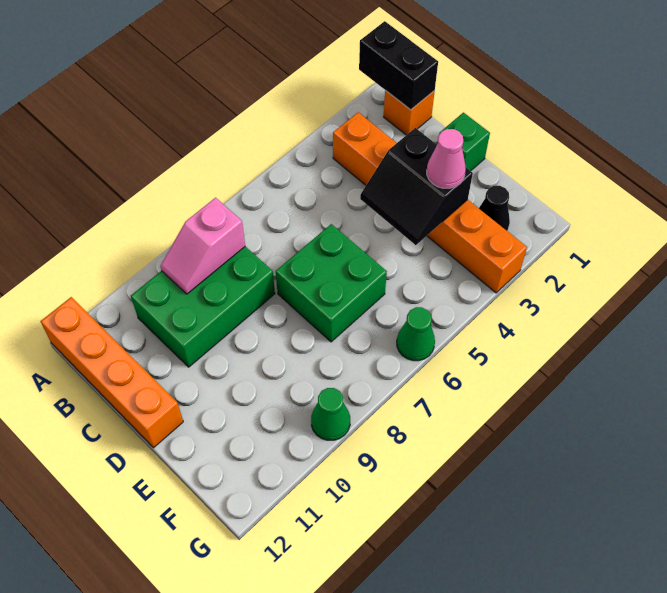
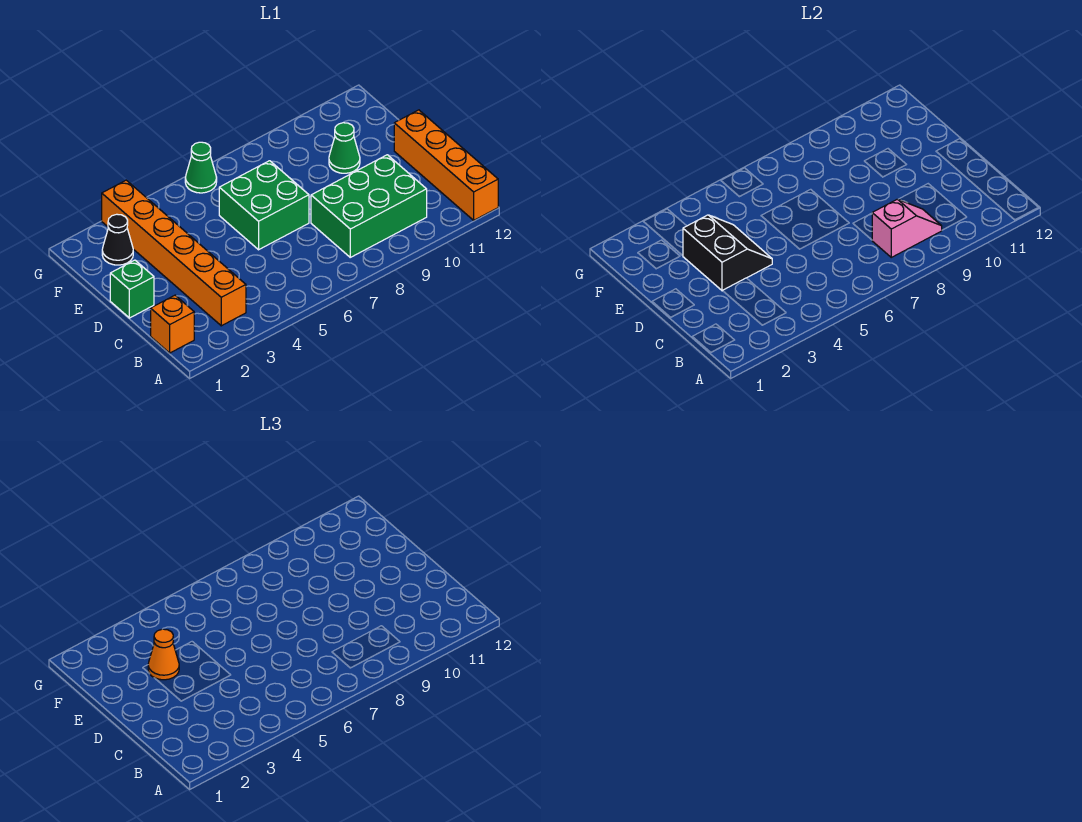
black brick A1:B1 level 2 -> none
pink cone E3 level 3 -> orange cone E3 level 3
green cone G9 level 1 -> green cone E10 level 1

